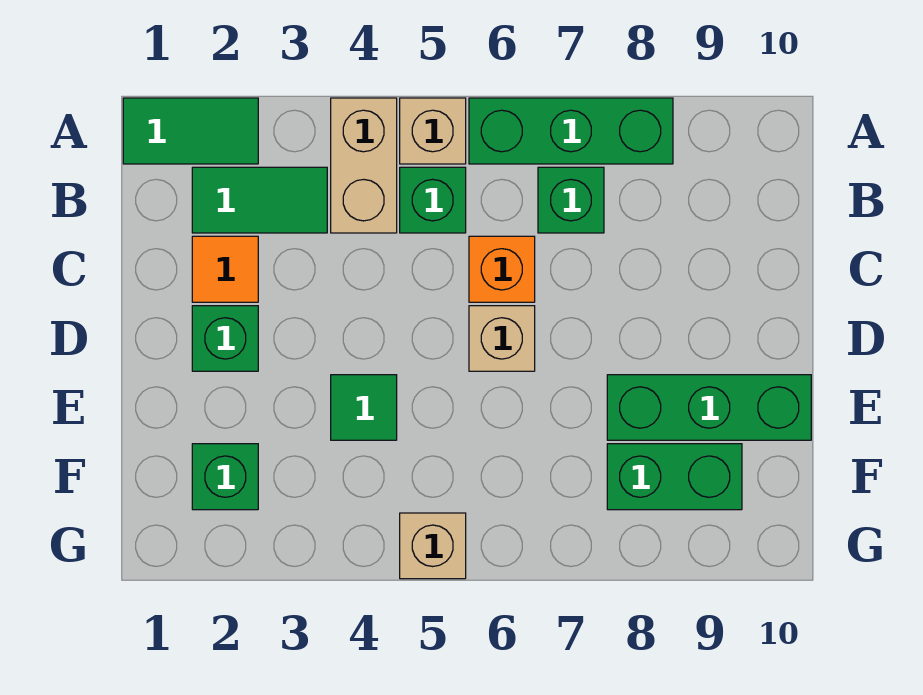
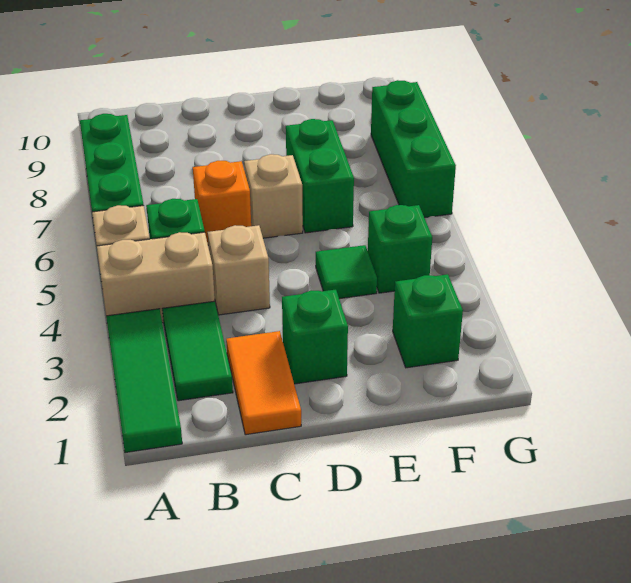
green tile A1:A2 level 1 -> green tile A1:A3 level 1
green brick B7 level 1 -> green brick F4 level 1
orange tile C2 level 1 -> orange tile C1:C2 level 1
green brick E8:E10 level 1 -> green brick G6:G8 level 1
green brick F8:F9 level 1 -> green brick E6:E7 level 1
tan brick G5 level 1 -> tan brick C4 level 1

